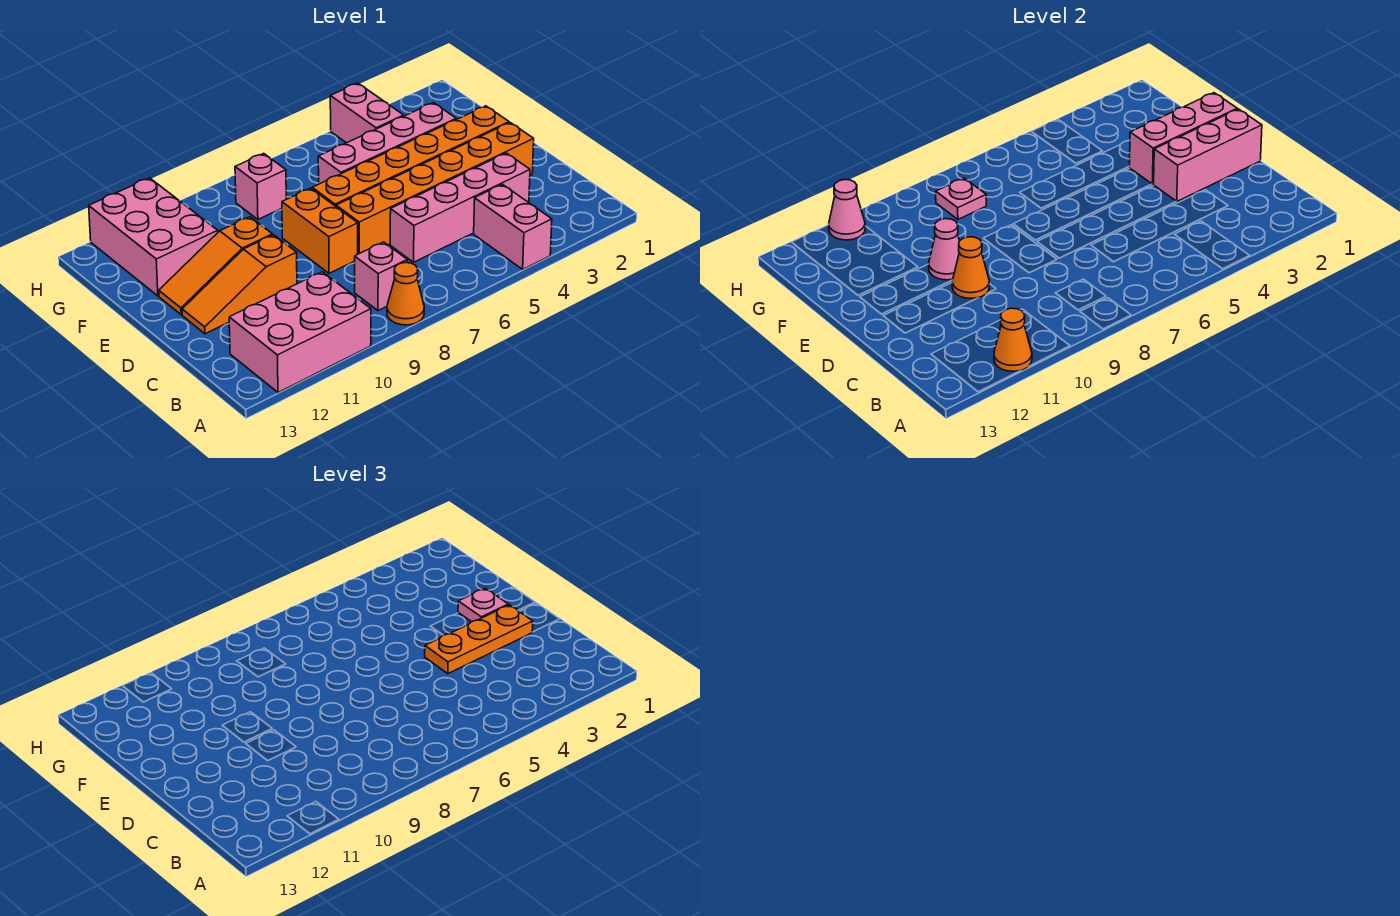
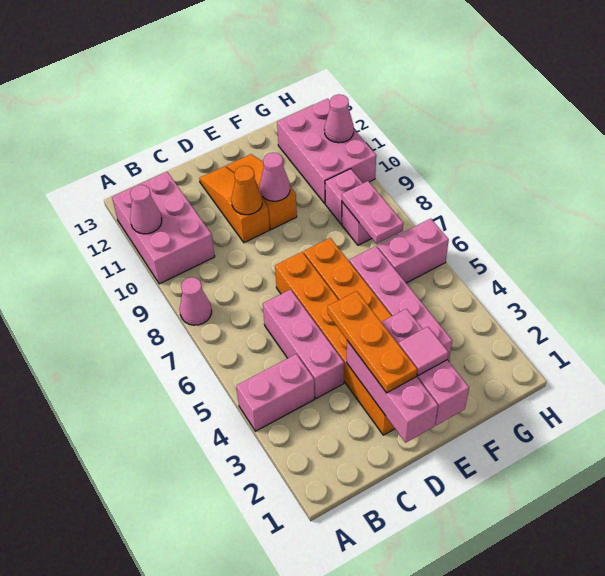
orange cone A8 level 1 -> pink cone A8 level 1
orange cone A11 level 2 -> pink cone A11 level 2
pink brick B8 level 1 -> pink brick G9 level 1
pink brick C3:C6 level 1 -> pink brick C4:C6 level 1
orange brick D8:E8 level 1 -> none
pink plate E2 level 3 -> pink tile E2 level 3
pink brick F11:H12 level 1 -> pink brick G10:H12 level 1
pink brick G4:H4 level 1 -> pink brick G6:H6 level 1
pink plate G8 level 2 -> pink plate G7:G8 level 2

